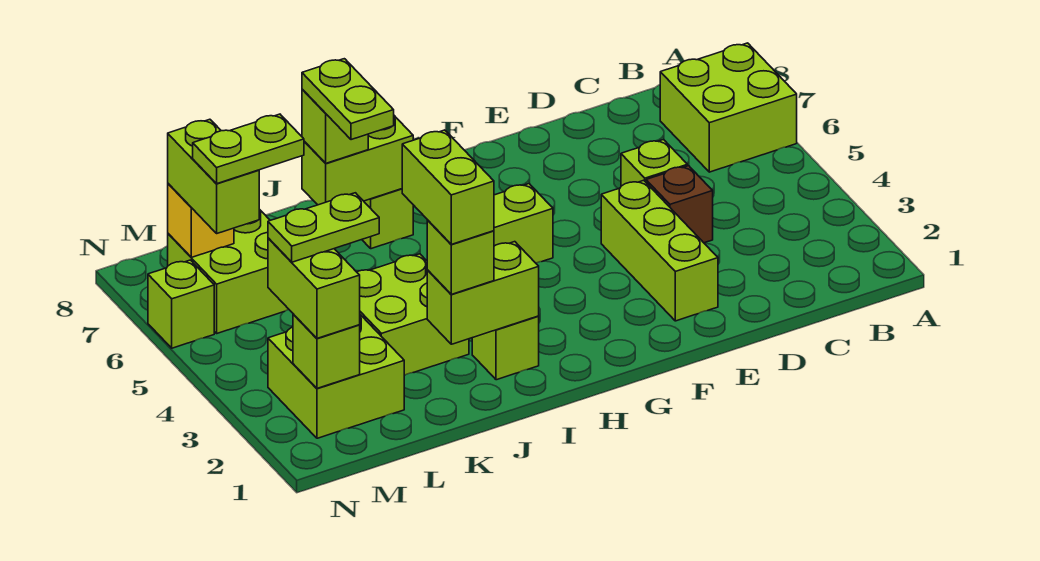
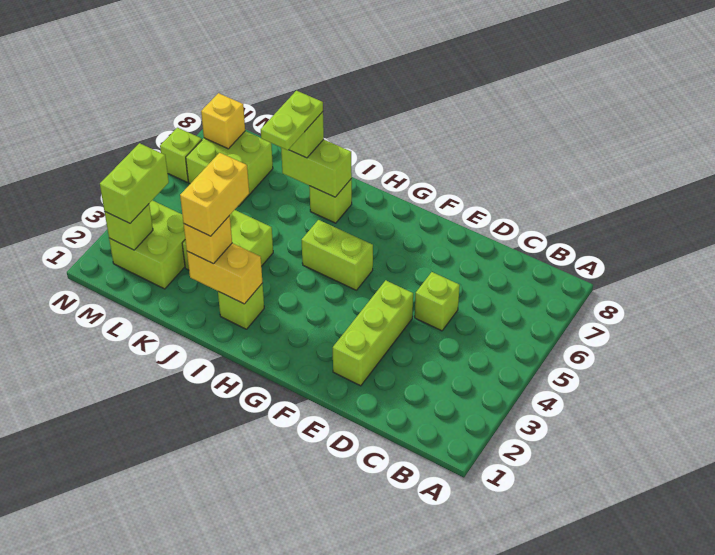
lime brick A6:B7 level 1 -> none
brown brick D4 level 1 -> none
lime brick I2:J2 level 2 -> yellow brick I2:J2 level 2
lime brick J2 level 3 -> yellow brick J2 level 3
lime brick J2:J3 level 4 -> yellow brick J2:J3 level 4
lime plate L3:M3 level 4 -> none
lime plate L6:M6 level 4 -> none
lime brick M6:M7 level 3 -> none

